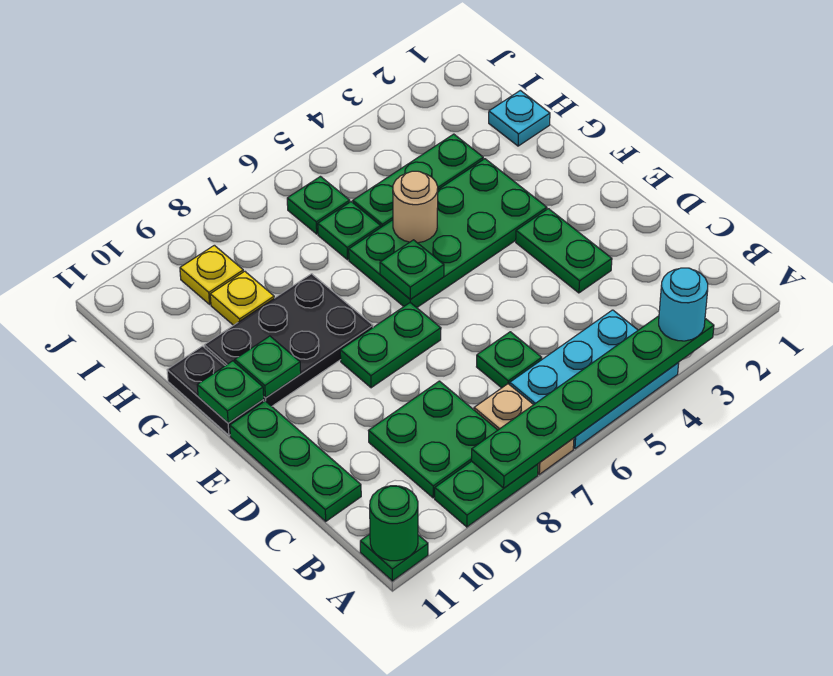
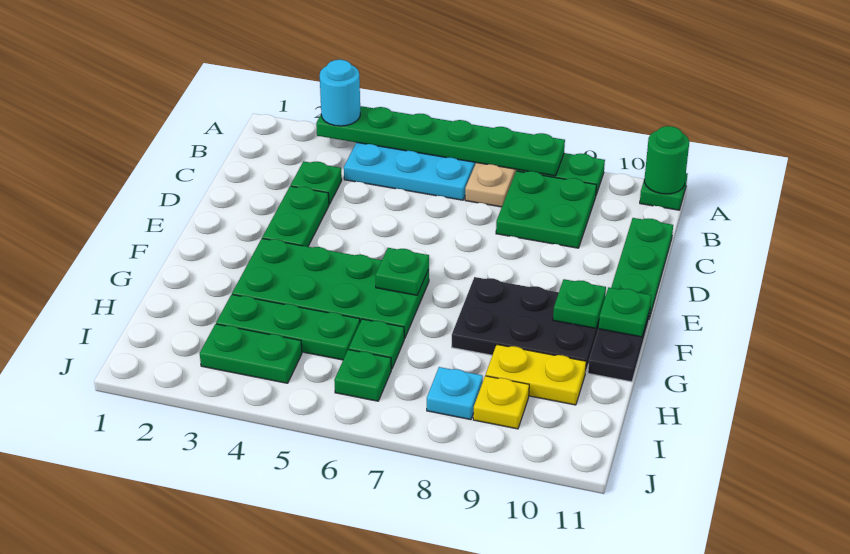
green plate C6 level 1 -> green plate C3 level 1
green plate E7:E8 level 1 -> green plate I3:I4 level 1
tan round brick G5 level 2 -> none
cyan plate H1 level 1 -> cyan plate I8 level 1
yellow plate H9 level 1 -> yellow plate H9:H10 level 1

